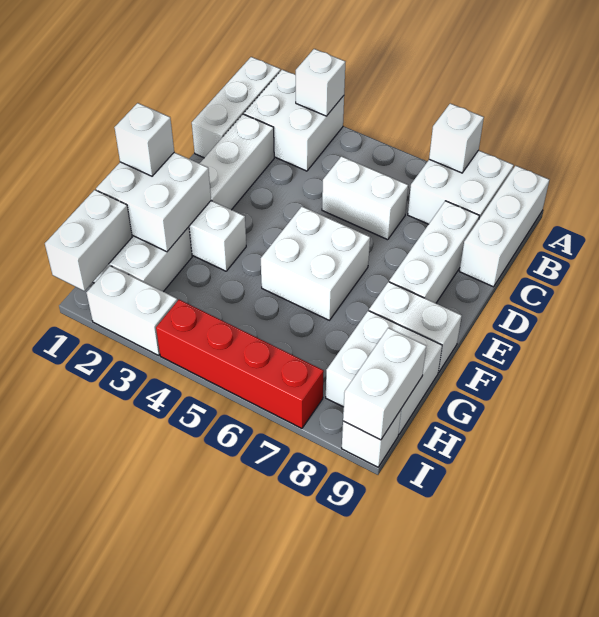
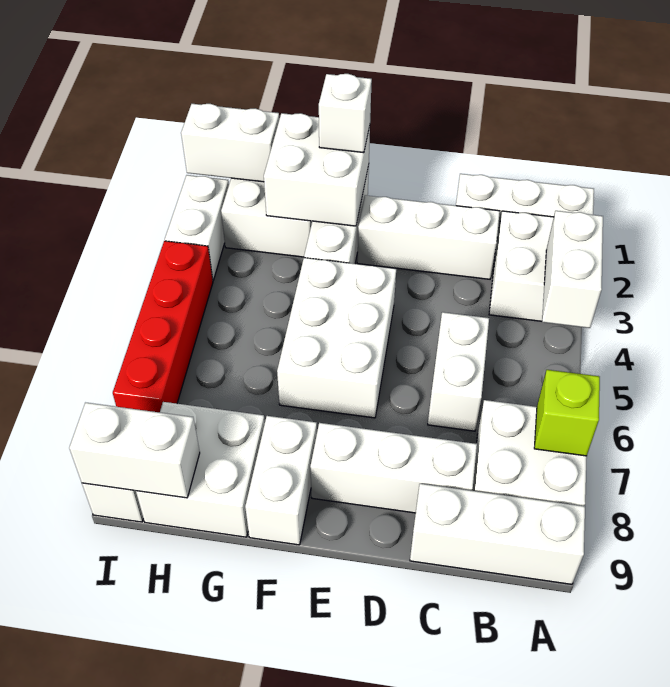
white brick A3 level 2 -> white brick A3:A4 level 2
white brick A7 level 2 -> lime brick A7 level 2
white brick E5:F6 level 1 -> white brick E4:F6 level 1

